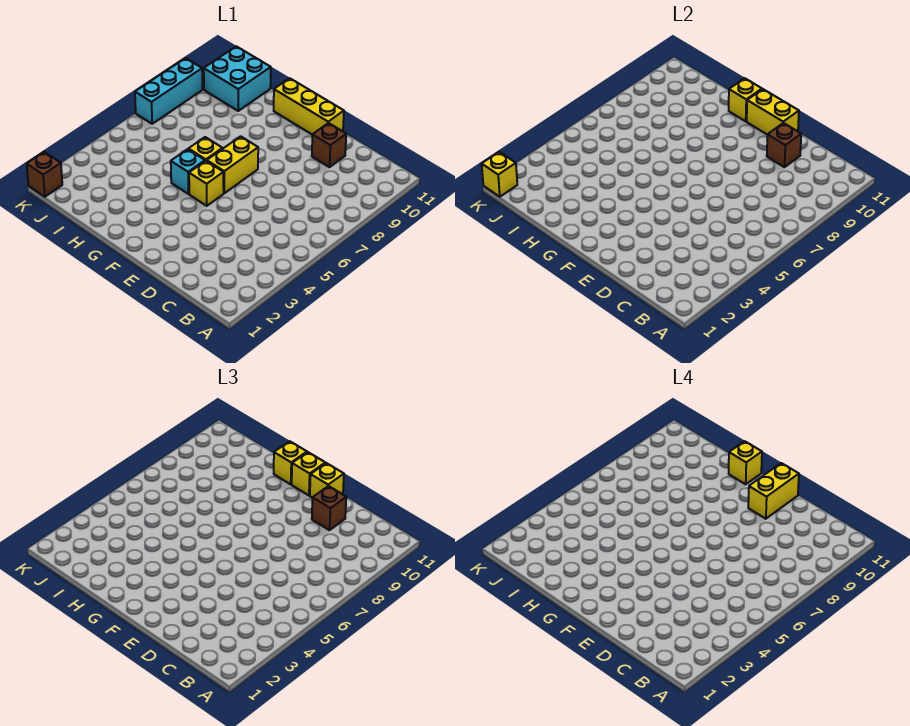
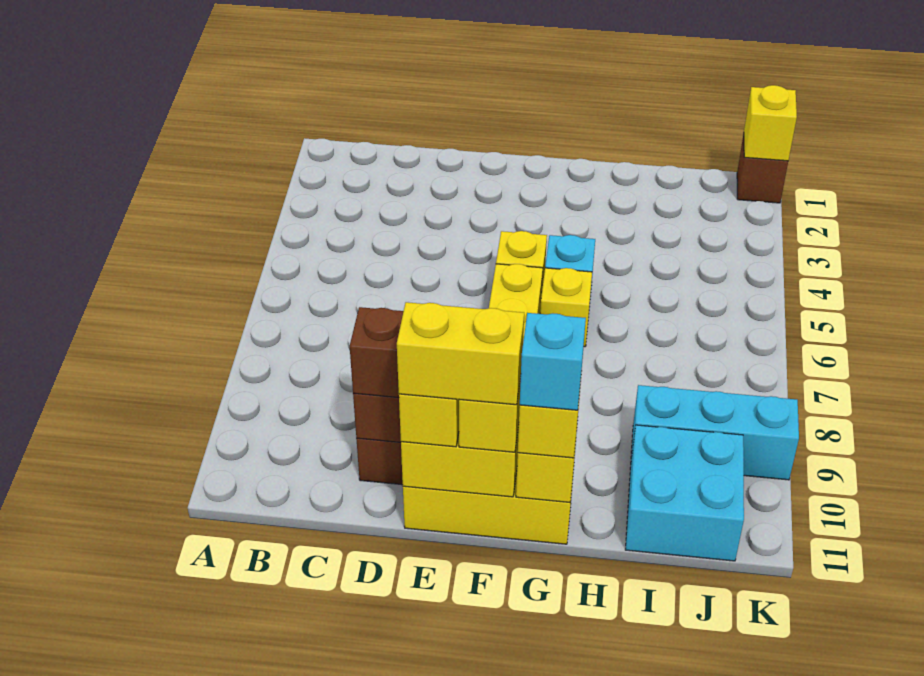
yellow brick E10:E11 level 4 -> yellow brick E11:F11 level 4
yellow brick G11 level 4 -> cyan brick G11 level 4
cyan brick K7:K9 level 1 -> cyan brick I9:K9 level 1

